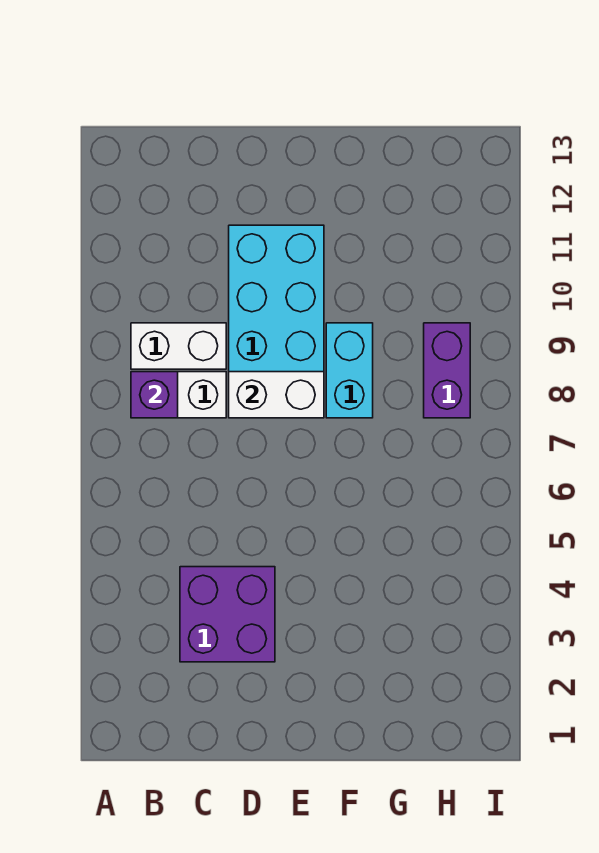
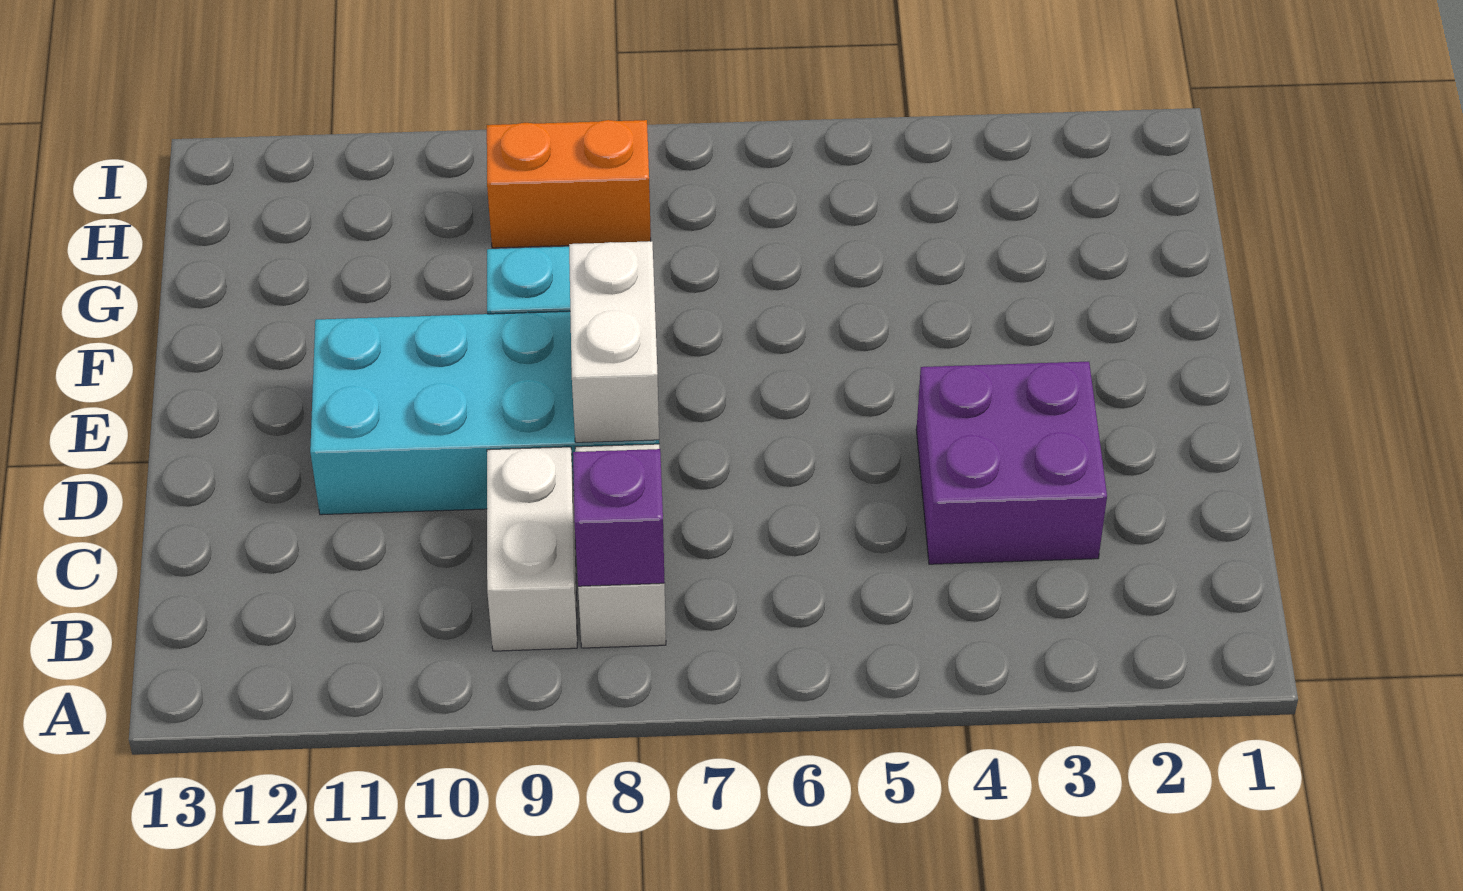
purple brick H8:H9 level 1 -> orange brick H8:H9 level 1

